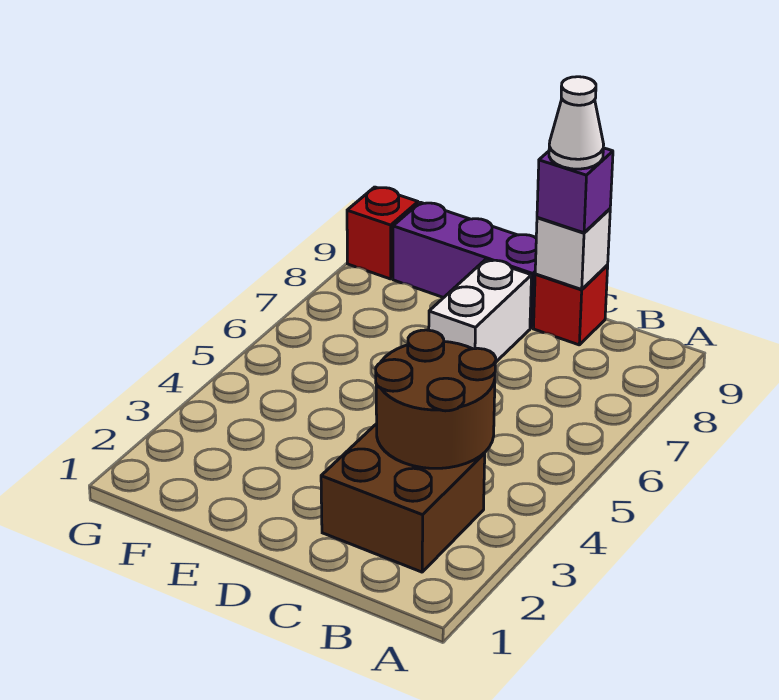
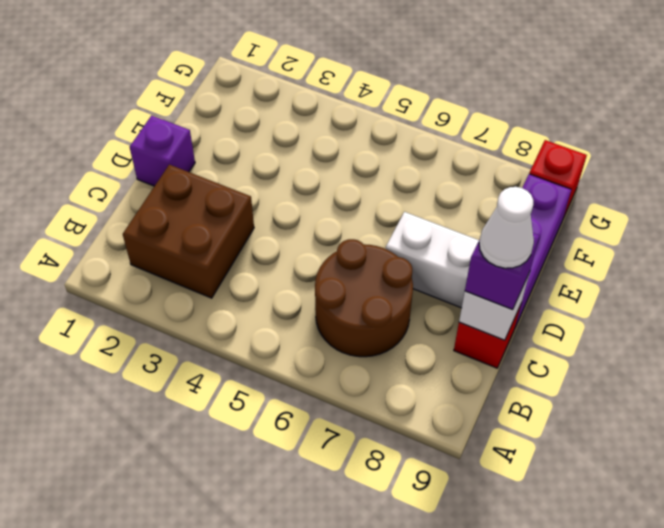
brown round brick B3:C4 level 2 -> brown round brick B6:C7 level 1
none -> purple brick D1 level 1

